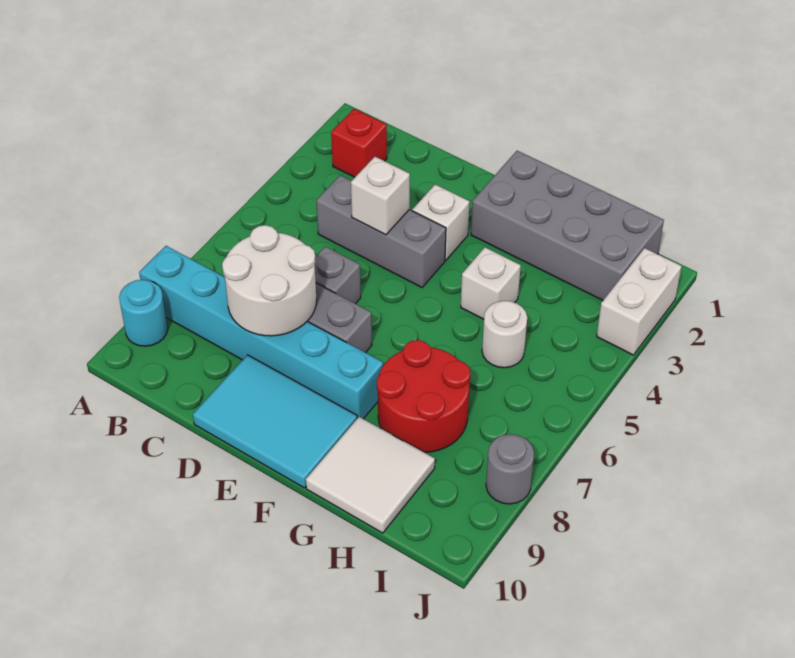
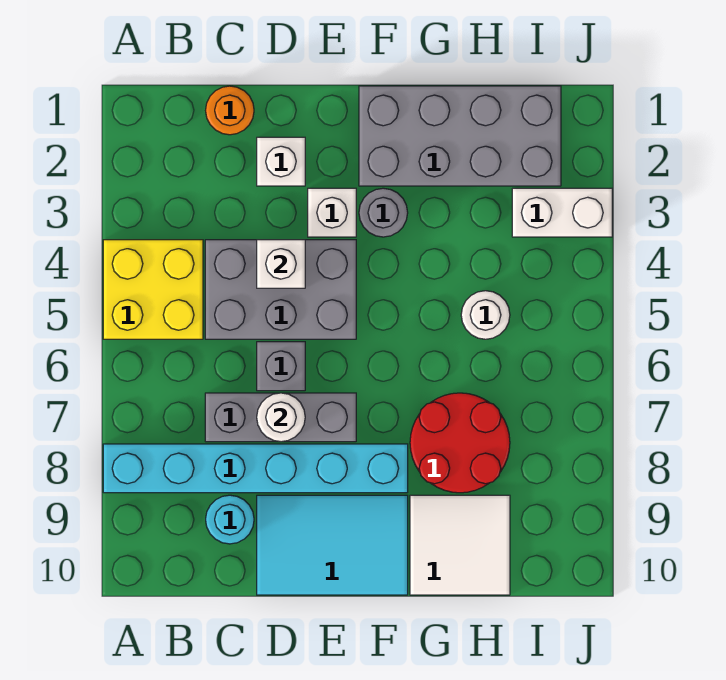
none -> yellow brick A4:B5 level 1
cyan round brick A9 level 1 -> cyan round brick C9 level 1
red brick B2 level 1 -> none
none -> orange round brick C1 level 1
grey brick C4:E4 level 1 -> grey brick C4:E5 level 1
white round brick C7:D8 level 2 -> white round brick D7 level 2
white brick G4 level 1 -> white brick D2 level 1
white brick J2:J3 level 1 -> white brick I3:J3 level 1
grey round brick J8 level 1 -> grey round brick F3 level 1

